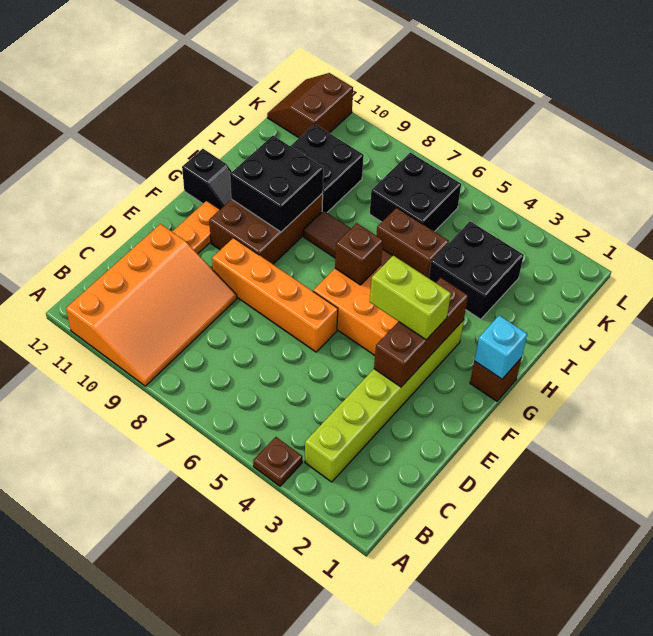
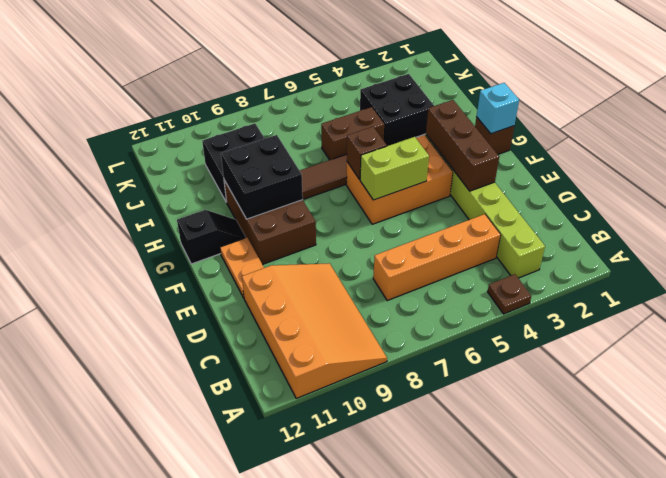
orange brick E6:E9 level 1 -> orange brick C4:C7 level 1
lime brick F3:F4 level 3 -> lime brick F5:F6 level 2
black brick J6:K7 level 1 -> none
brown slope K11:L12 level 1 top 11 -> none

